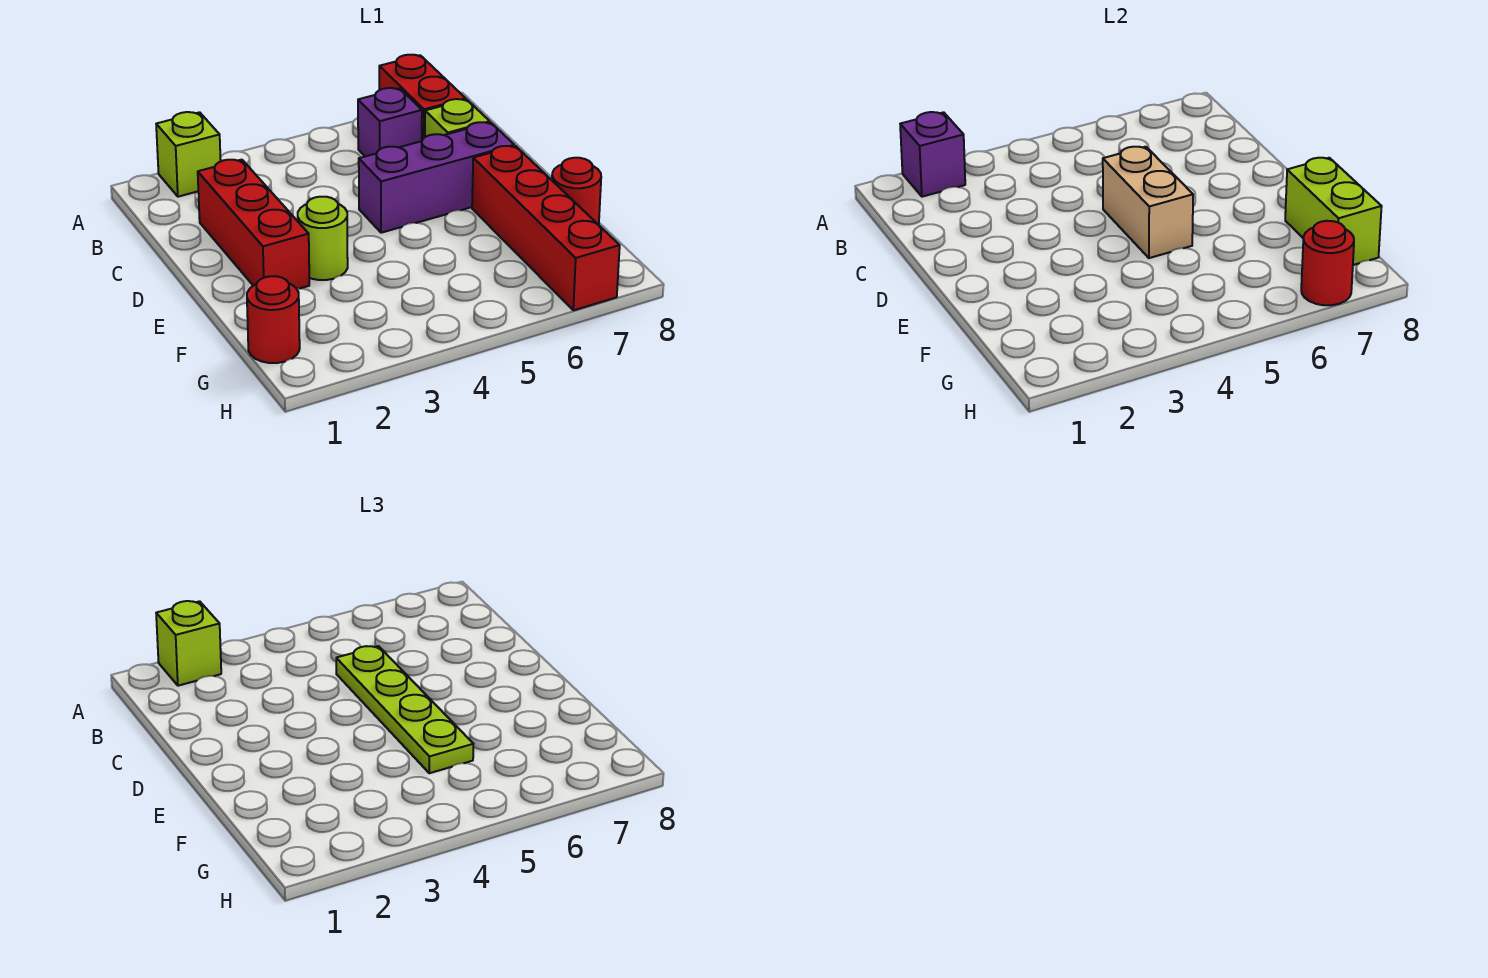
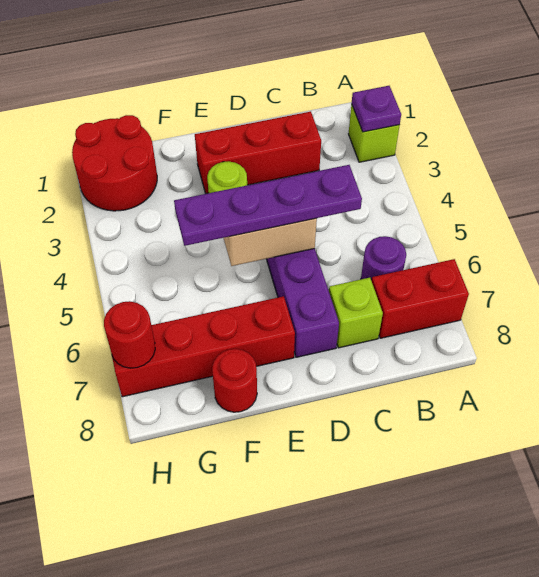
purple brick A2 level 2 -> purple plate A2 level 2
lime brick A2 level 3 -> none
purple brick B6 level 1 -> purple round brick B6 level 1
lime plate C5:F5 level 3 -> purple plate C5:F5 level 3
lime brick F8:G8 level 2 -> none
red round brick G1 level 1 -> red round brick G1:H2 level 1

